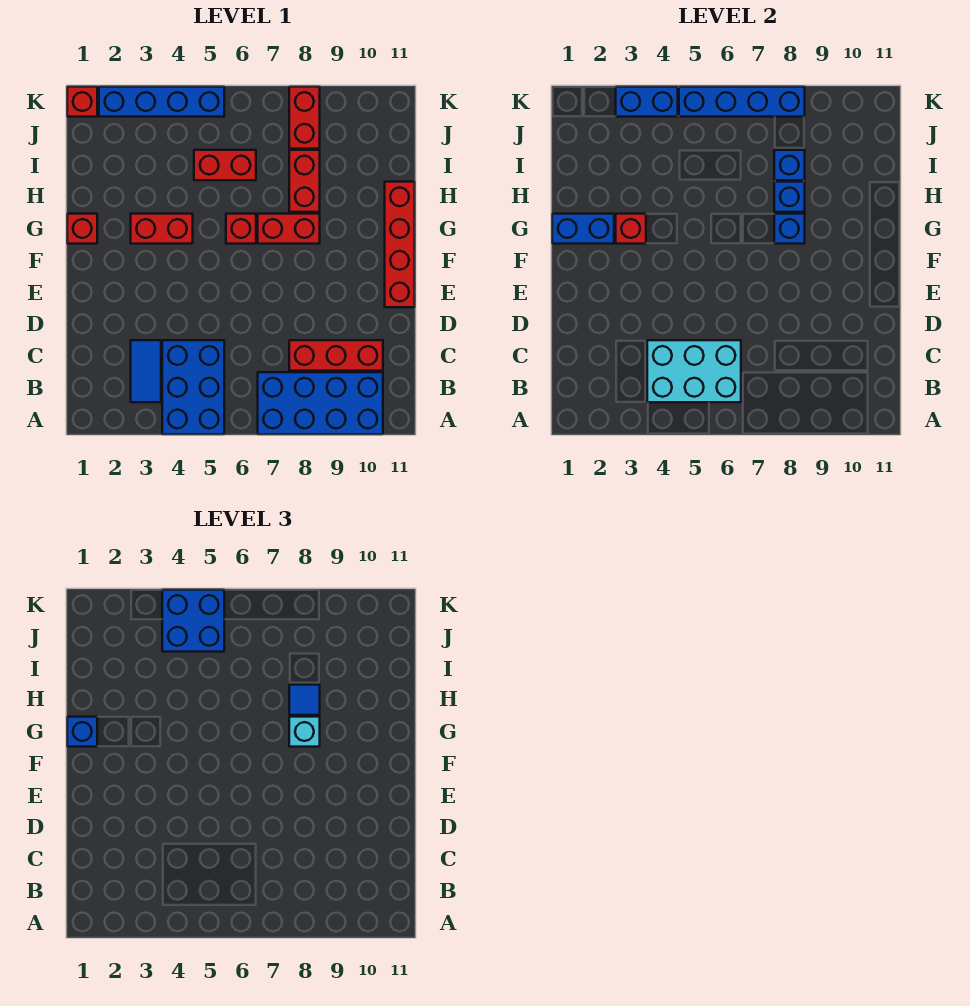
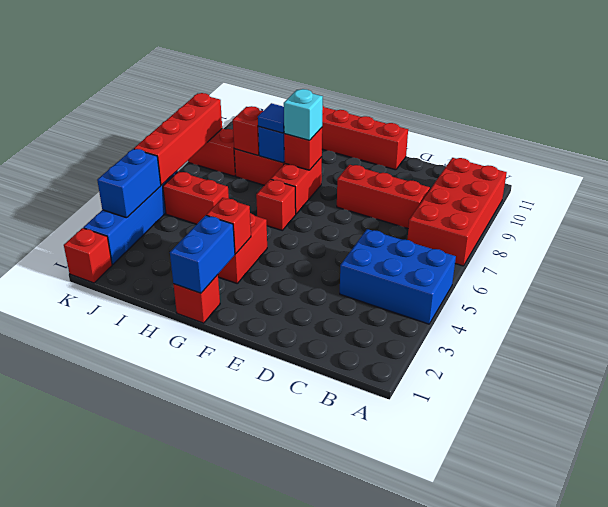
blue brick A7:B10 level 1 -> red brick A7:B10 level 1
blue tile B3:C3 level 1 -> none
cyan brick B4:C6 level 2 -> none
red brick C8:C10 level 1 -> red brick C8:E8 level 1
blue brick G1 level 3 -> none
blue brick G8 level 2 -> red brick G8 level 2
red brick I5:I6 level 1 -> red brick I5:J5 level 1
blue brick I8 level 2 -> red brick I8 level 2
blue brick J4:K5 level 3 -> none
blue brick K5:K8 level 2 -> red brick K5:K8 level 2

